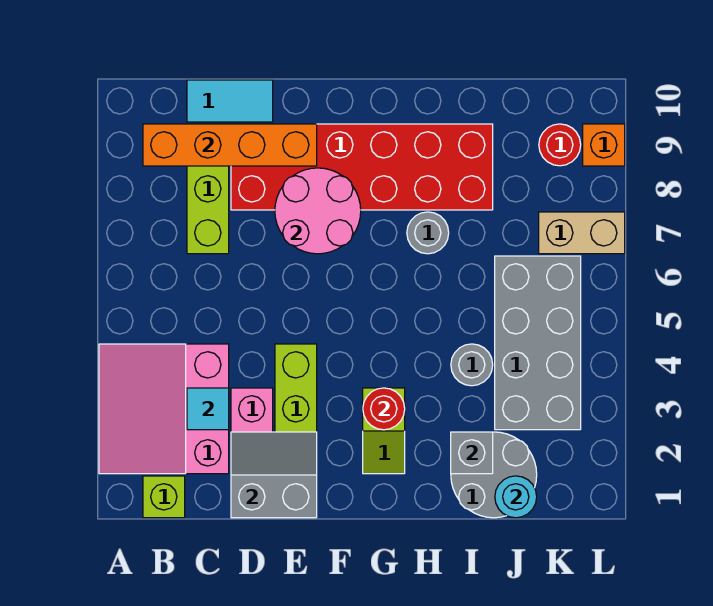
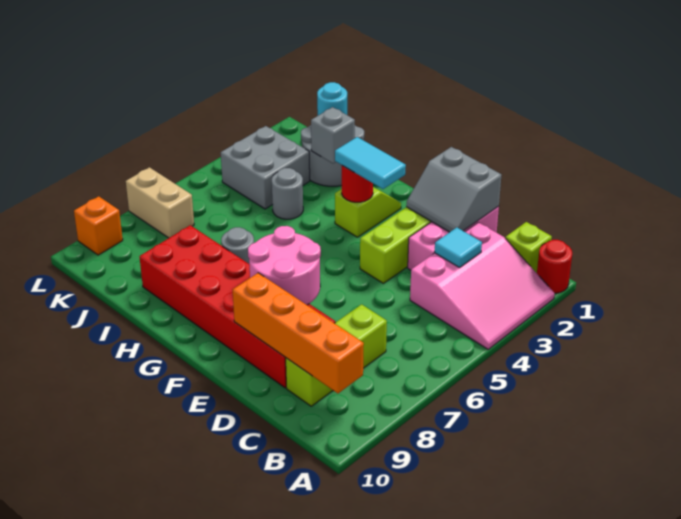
cyan tile C10:D10 level 1 -> cyan tile F3:G3 level 3
grey brick J3:K6 level 1 -> grey brick J3:K4 level 1
red round brick K9 level 1 -> red round brick A1 level 1

